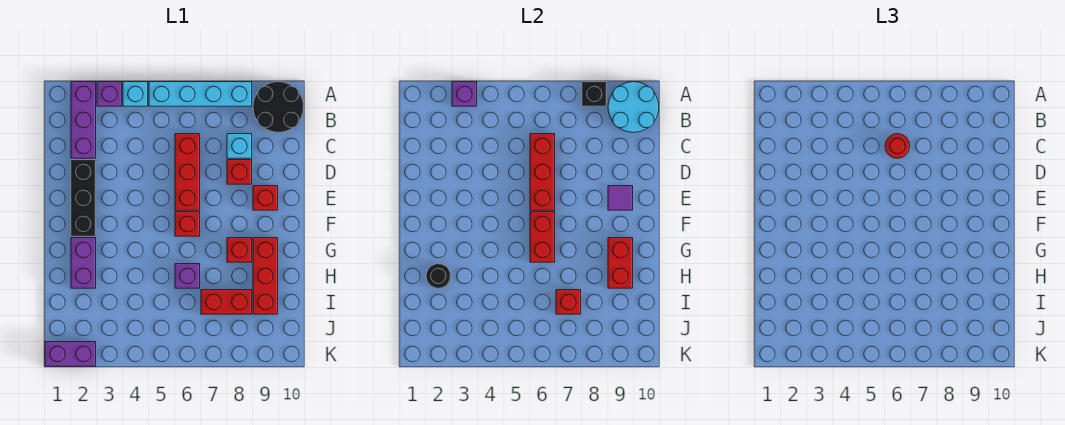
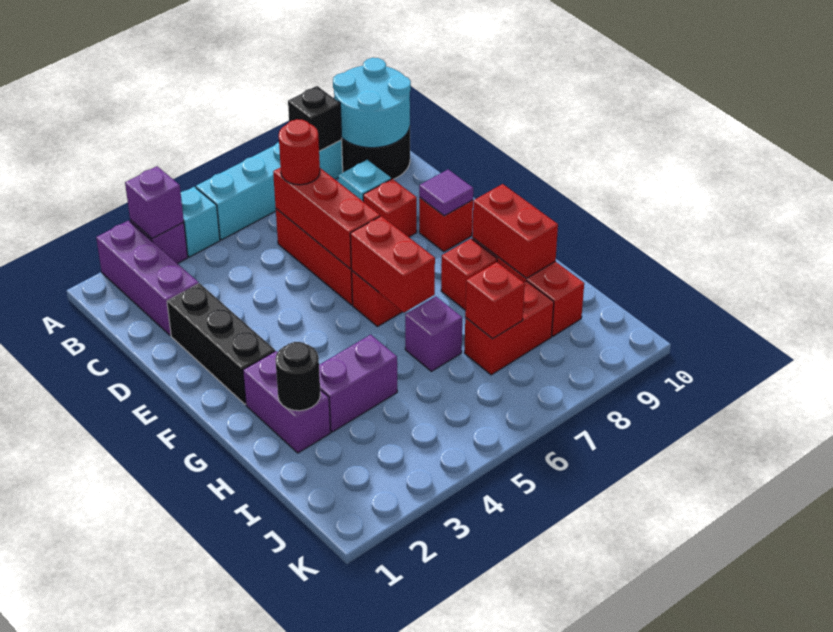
purple brick K1:K2 level 1 -> purple brick H3:H4 level 1

